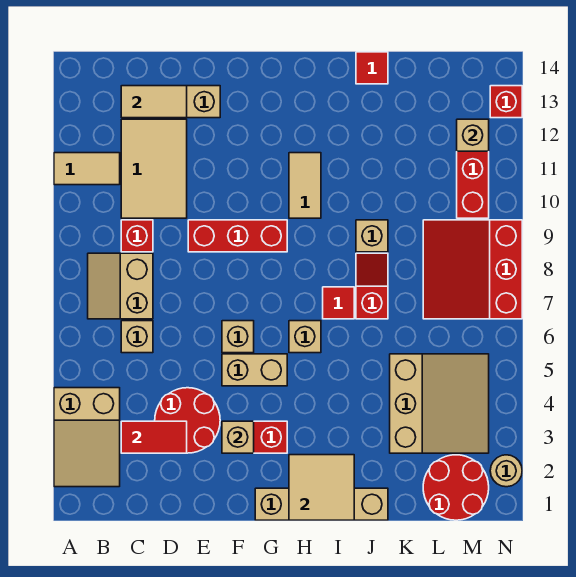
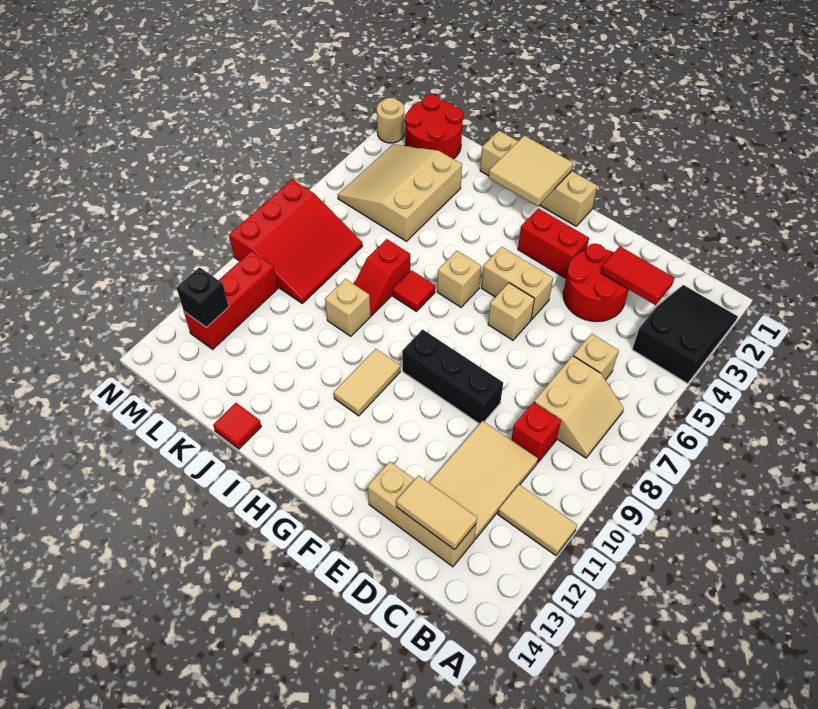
tan slope A2:B4 level 1 top 4 -> black slope A2:B4 level 1 top 4
red brick E9:G9 level 1 -> black brick E9:G9 level 1
tan brick F3 level 2 -> none
tan brick M12 level 2 -> black brick M12 level 2
red brick N13 level 1 -> none

